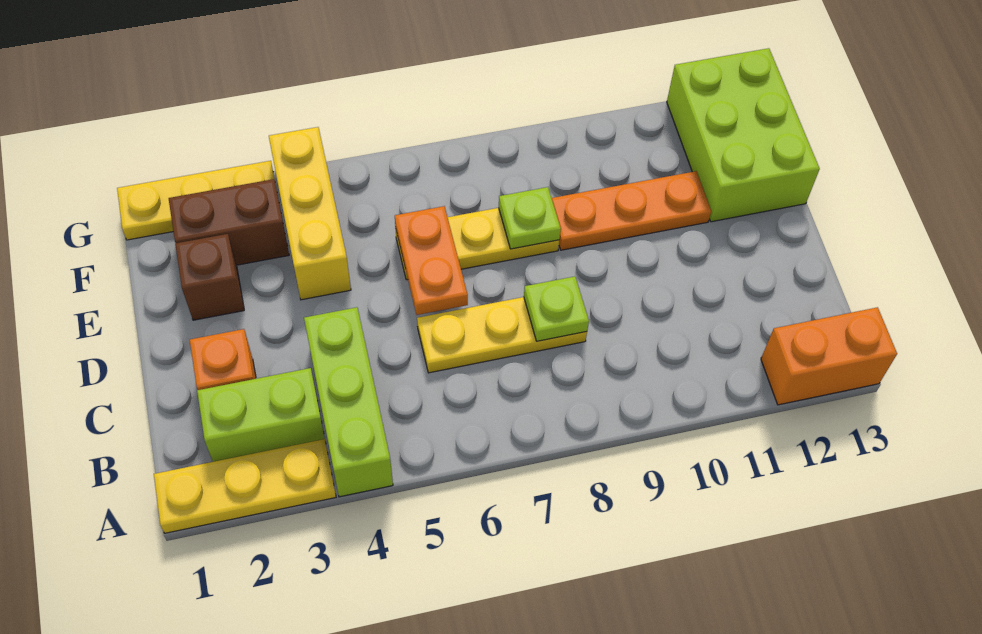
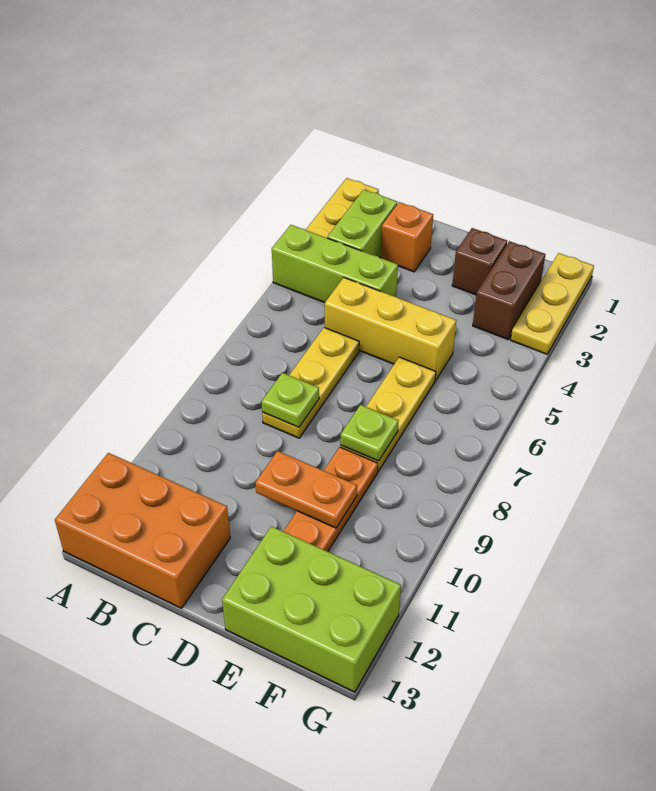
orange brick A12:A13 level 1 -> orange brick A12:C13 level 1
orange plate D6:E6 level 2 -> orange plate D10:E10 level 2
yellow brick E4:G4 level 1 -> yellow brick C5:E5 level 1

